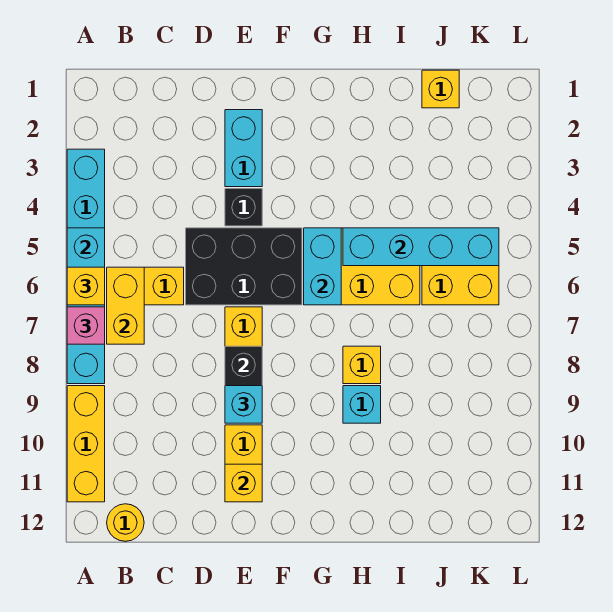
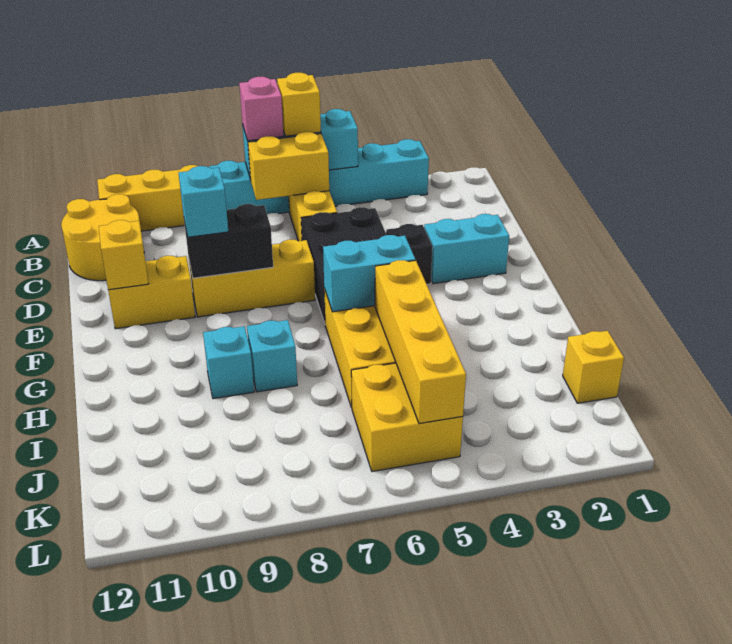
yellow round brick B12 level 1 -> yellow round brick B11:C12 level 1
cyan brick H5:K5 level 2 -> yellow brick H5:K5 level 2
yellow brick H8 level 1 -> cyan brick H8 level 1

